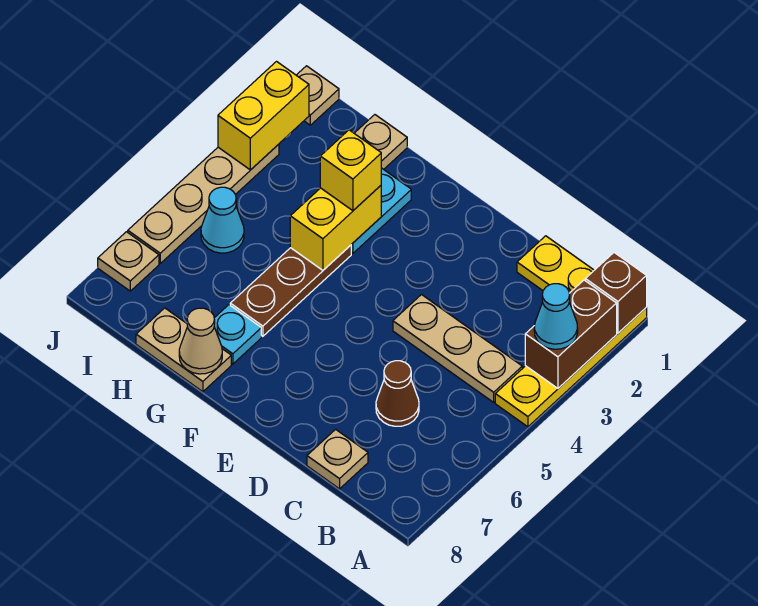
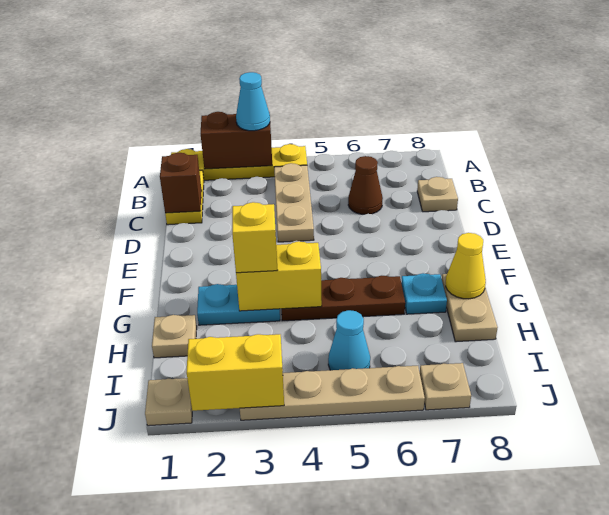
brown brick A1 level 2 -> brown brick C1 level 2
tan cone G8 level 2 -> yellow cone G8 level 2

